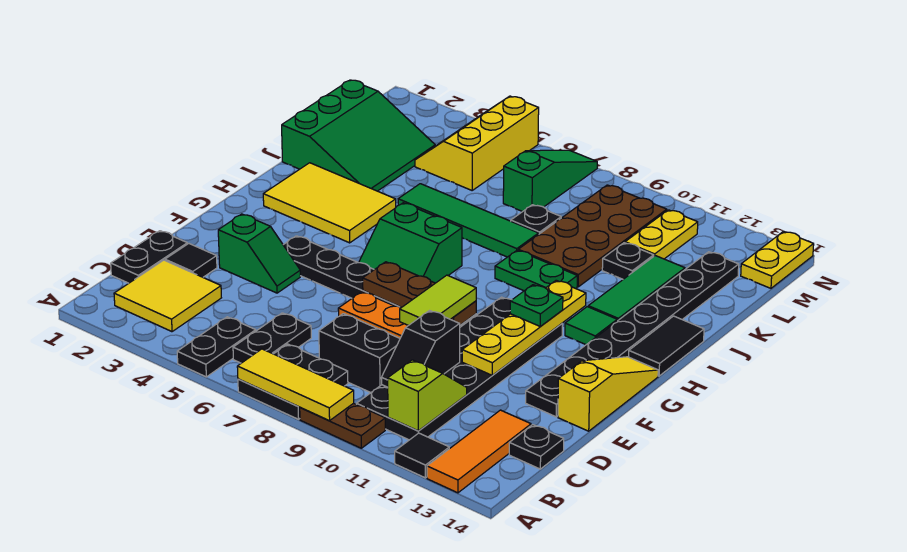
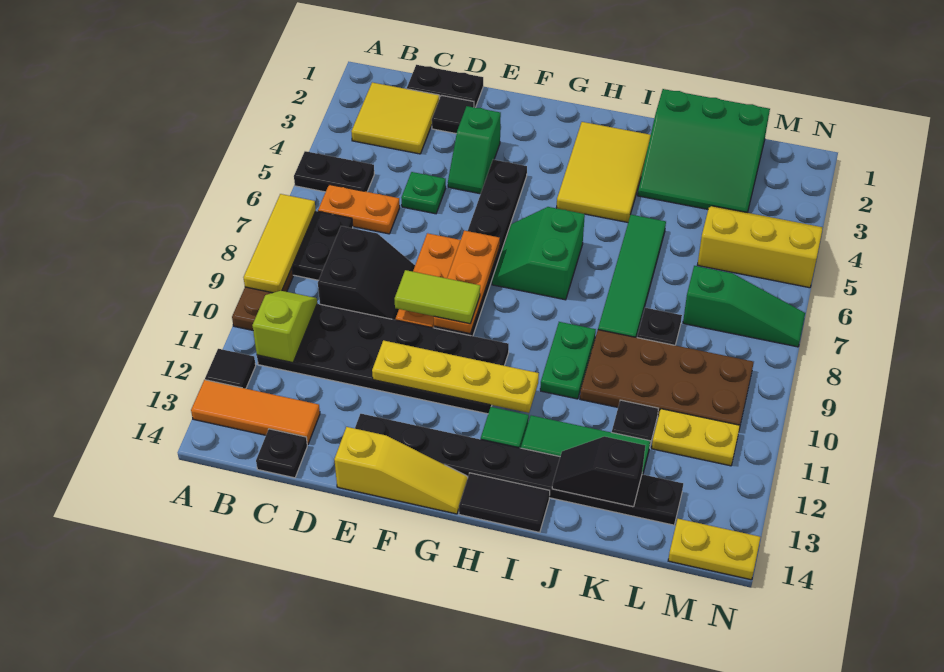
black plate B6:C6 level 1 -> orange plate B6:C6 level 1
lime slope B11:C11 level 2 top B -> lime slope B10:B11 level 2 top 11
black slope C10:D10 level 2 top D -> black slope J13:K13 level 2 top K
brown plate F7:F9 level 2 -> orange plate F7:F9 level 2
green plate G11 level 3 -> green plate D5 level 1

